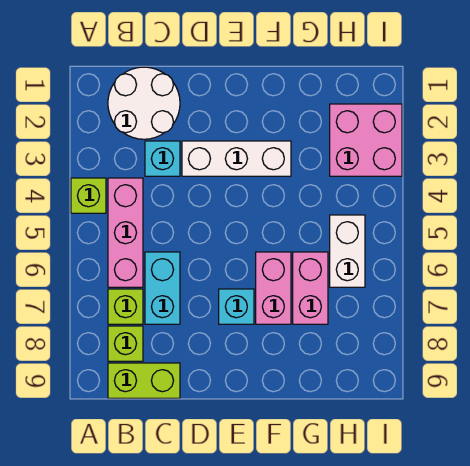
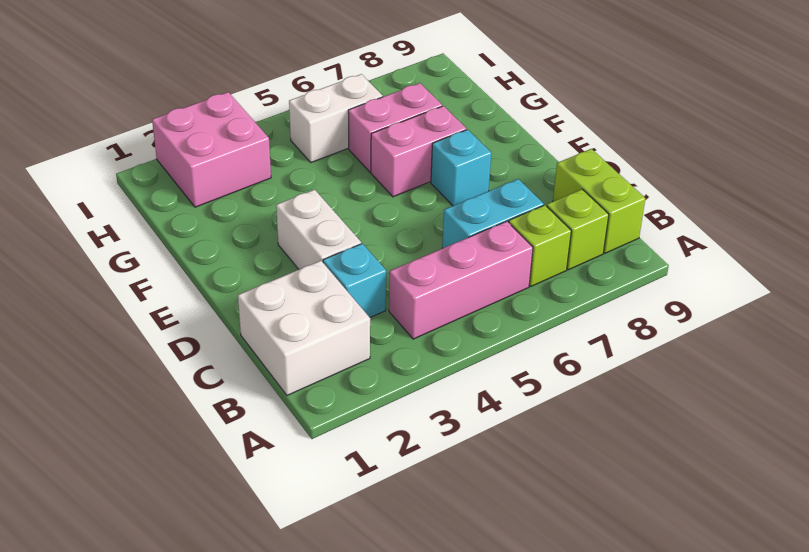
lime brick A4 level 1 -> none
white round brick B1:C2 level 1 -> white brick B1:C2 level 1
white brick D3:F3 level 1 -> white brick D3:E3 level 1

